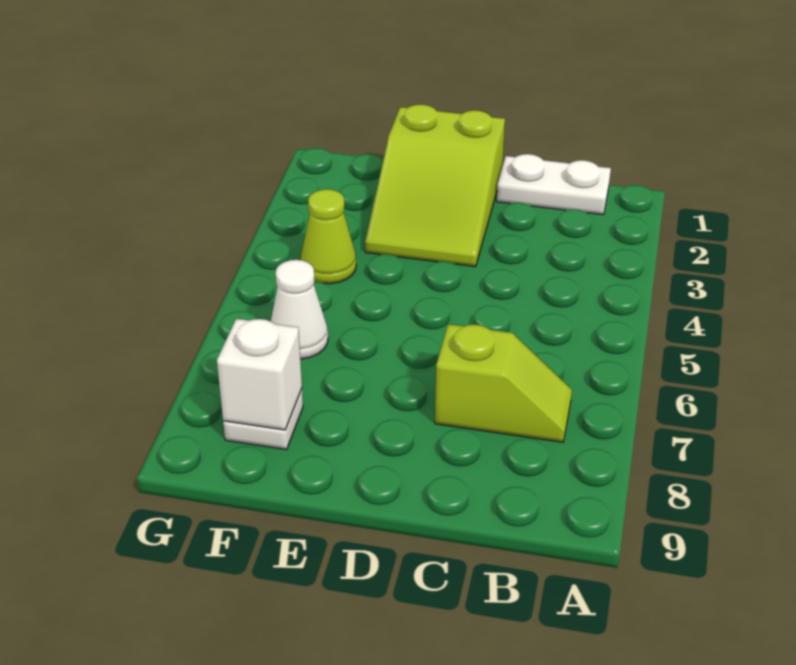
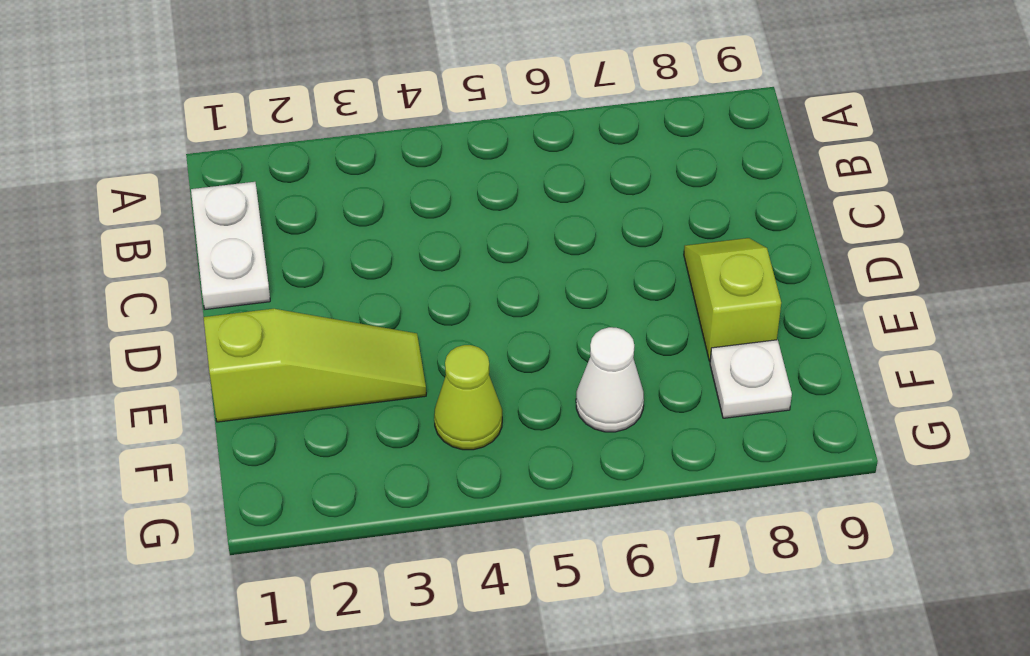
lime slope B7:C7 level 1 top C -> lime slope D8:E8 level 1 top E
lime slope D1:E3 level 1 top 1 -> lime slope E1:E3 level 1 top 1
white brick F8 level 2 -> none

